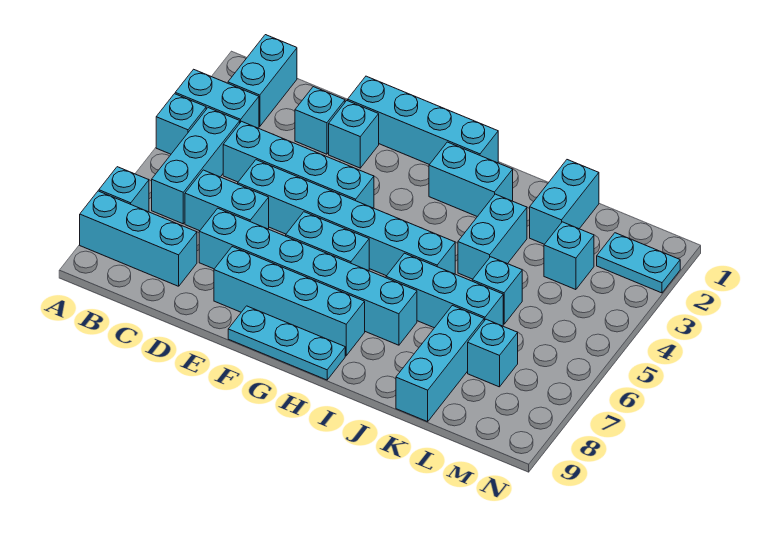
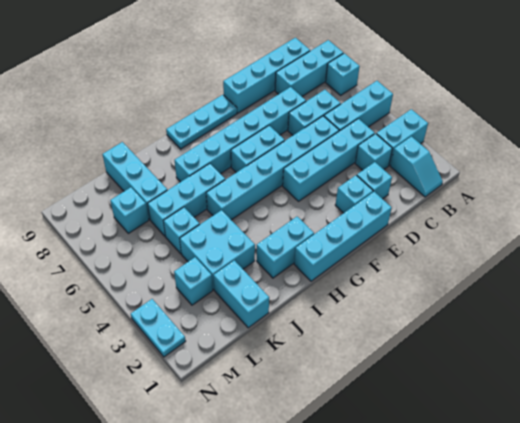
cyan brick A4 level 1 -> cyan brick C3 level 1
cyan brick B1:B2 level 1 -> cyan slope B1:B2 level 1 top 2
cyan brick B4:B6 level 1 -> cyan brick A5:C5 level 1
cyan brick E8:H8 level 1 -> cyan brick B9:E9 level 1
cyan brick J3:J4 level 1 -> cyan brick J3:K4 level 1
cyan plate M2:N2 level 1 -> cyan plate N2:N3 level 1

